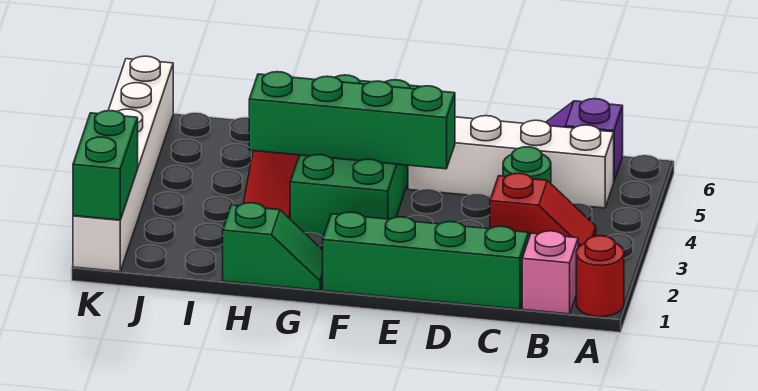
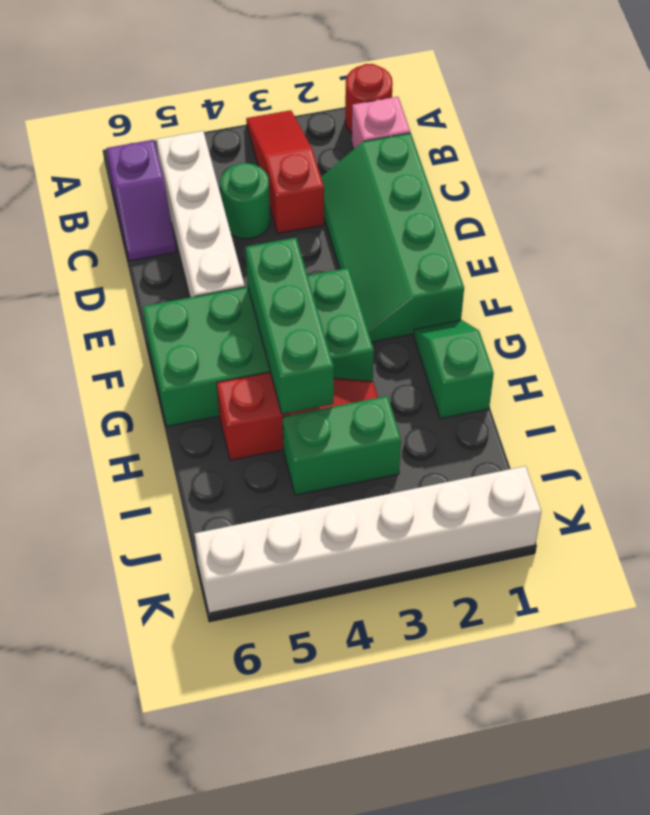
red slope B3:C3 level 1 top C -> red slope A3:C3 level 1 top C
green brick E4:H4 level 2 -> green brick F4:H4 level 2
green brick K1:K2 level 2 -> green brick I3:I4 level 1

